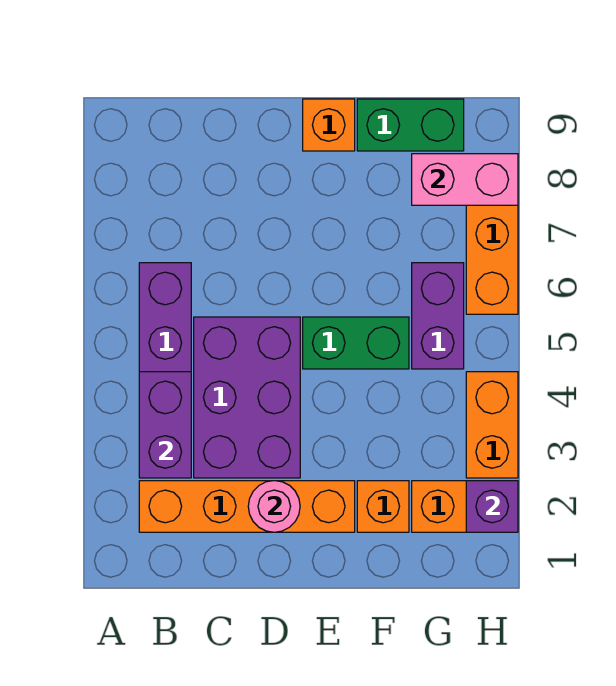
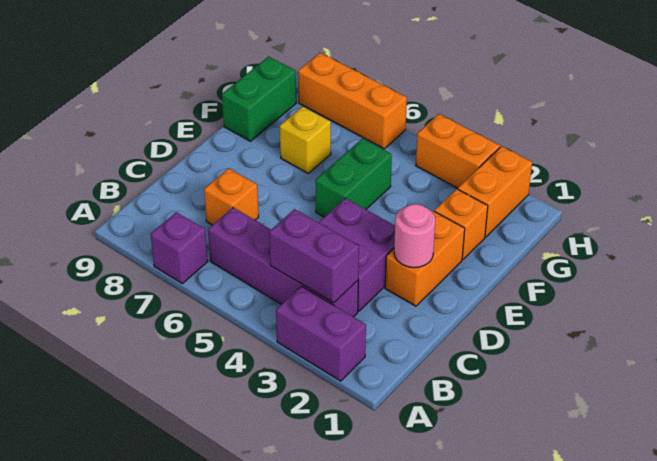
orange brick B2:E2 level 1 -> orange brick D2:E2 level 1
purple brick C3:D5 level 1 -> purple brick C3:D4 level 1
orange brick E9 level 1 -> orange brick C7 level 1
none -> yellow brick F7 level 1
purple brick G5:G6 level 1 -> purple brick A2:A3 level 1
pink brick G8:H8 level 2 -> none
purple brick H2 level 2 -> purple brick A7 level 1

